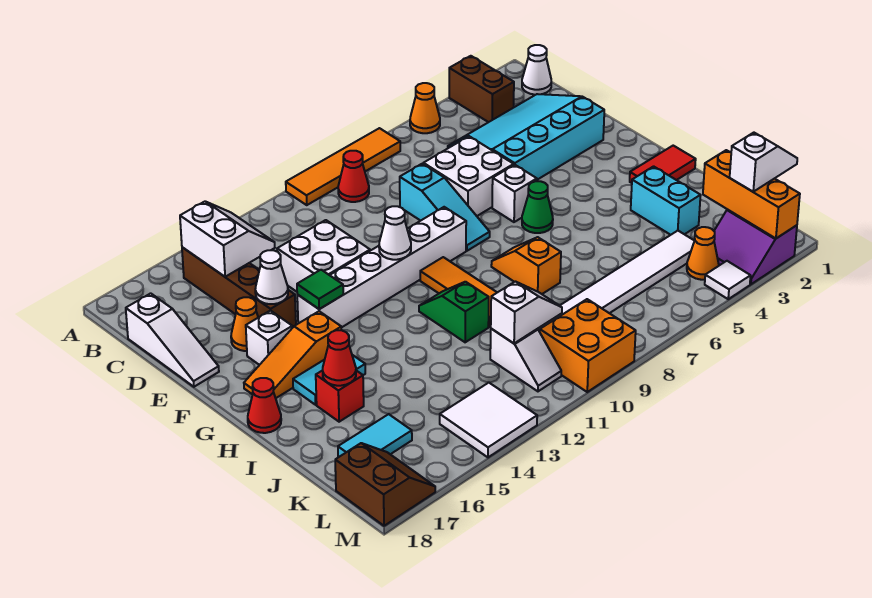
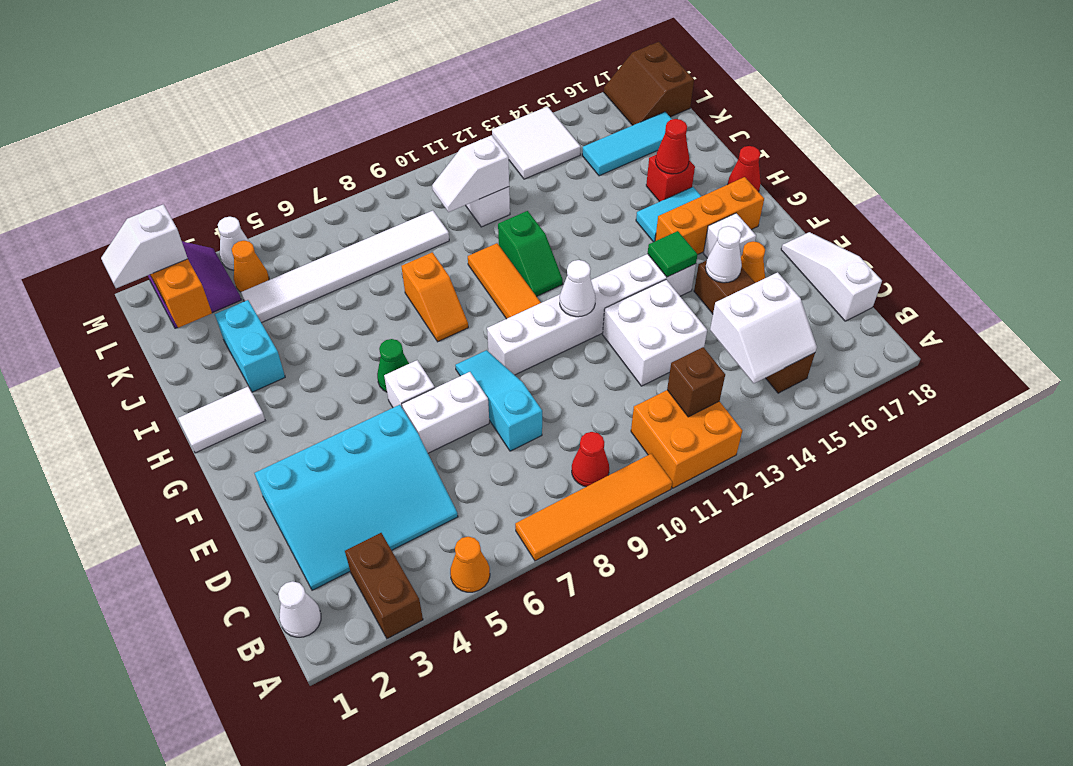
none -> brown brick B12 level 2
white slope B14:C15 level 2 top 15 -> white slope B14:C15 level 2 top C
white brick D6:E7 level 1 -> white brick E6:E7 level 1
orange slope G15:G17 level 1 top 15 -> orange brick G15:G17 level 1
red tile H1:H2 level 1 -> white tile H1:H2 level 1
cyan tile K16:K17 level 1 -> cyan tile K15:K17 level 1
orange brick L9:M10 level 1 -> orange brick A11:B12 level 1
white tile M4 level 1 -> white cone M4 level 1

